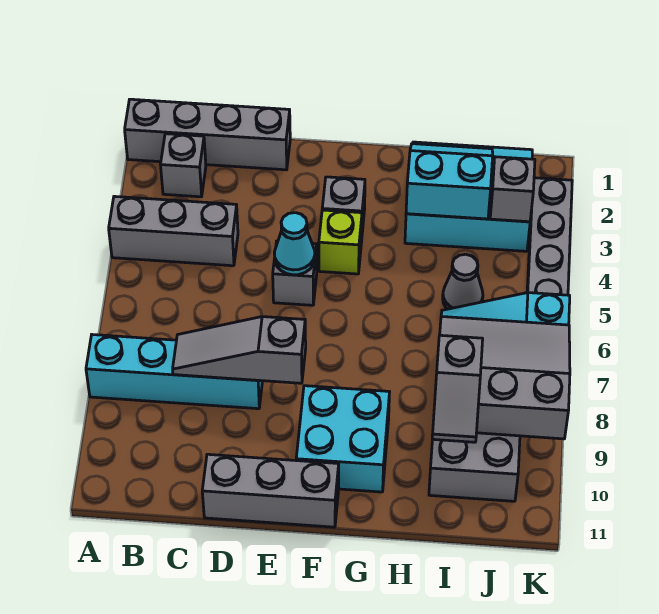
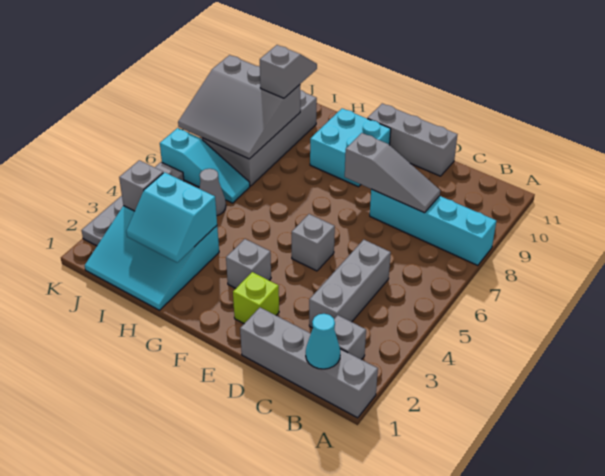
grey brick A4:C4 level 1 -> grey brick C3:C5 level 1
cyan cone E5 level 2 -> cyan cone B1 level 2
lime brick F4 level 1 -> lime brick E2 level 1

